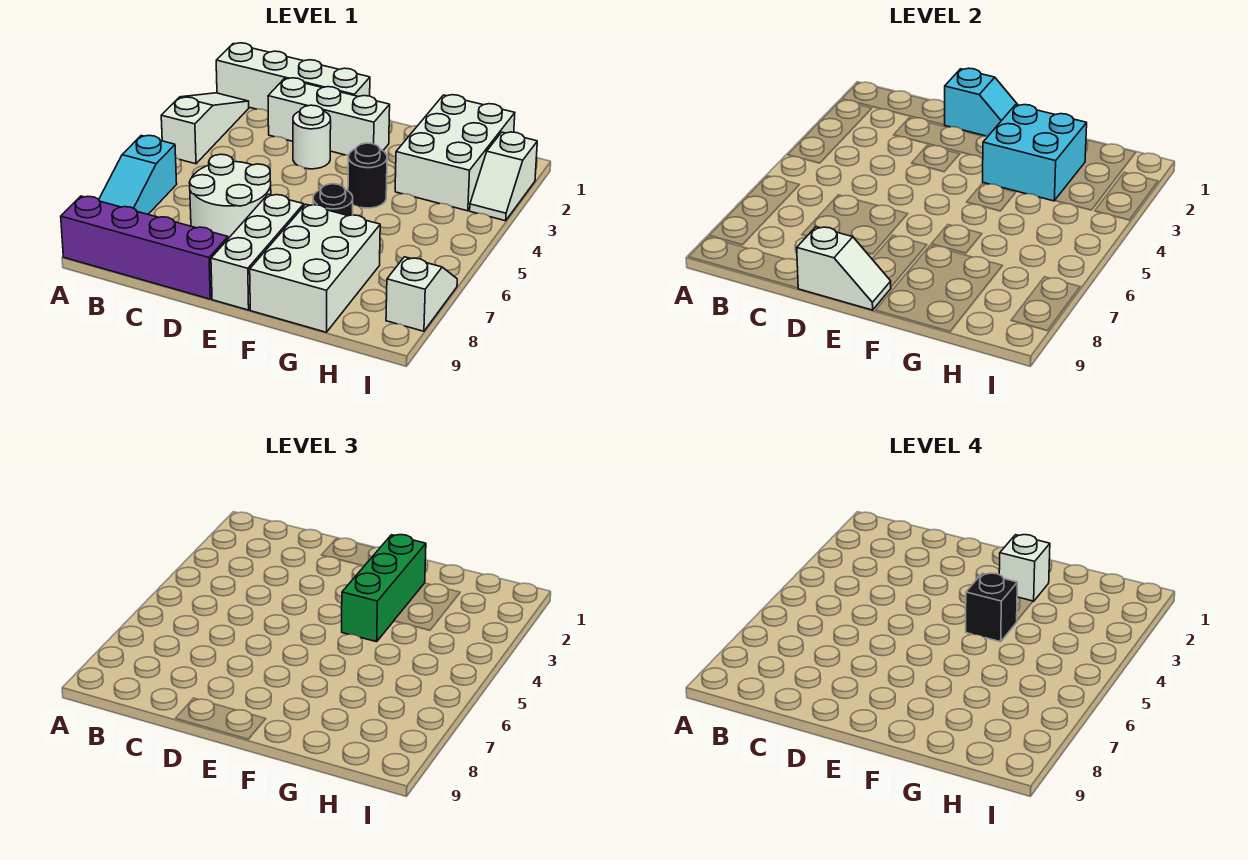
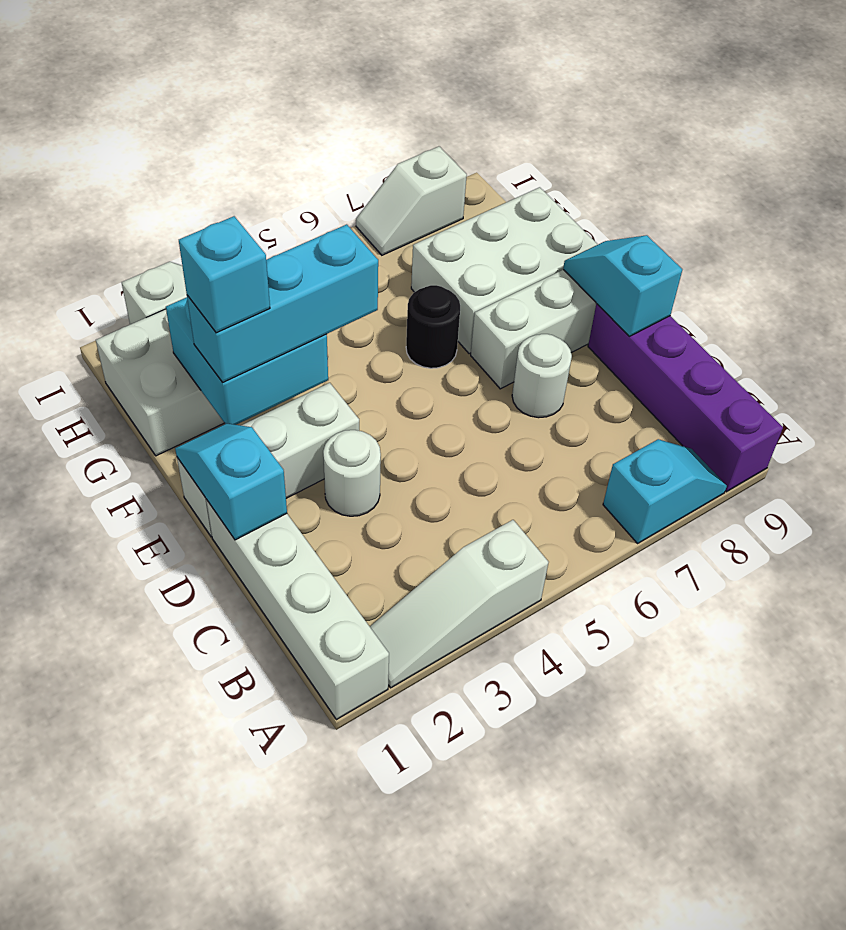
cyan slope A6:A8 level 1 top 6 -> cyan slope A7:A8 level 1 top 7
white brick C2:E2 level 1 -> white brick E1:E3 level 1
white round brick C6:D7 level 1 -> white round brick D7 level 1
white slope D9:E9 level 2 top D -> cyan slope D9:E9 level 2 top D
green brick F2:F4 level 3 -> cyan brick F2:F4 level 3
white brick F2 level 4 -> cyan brick F2 level 4
black round brick F4 level 1 -> none
black brick F4 level 4 -> none

